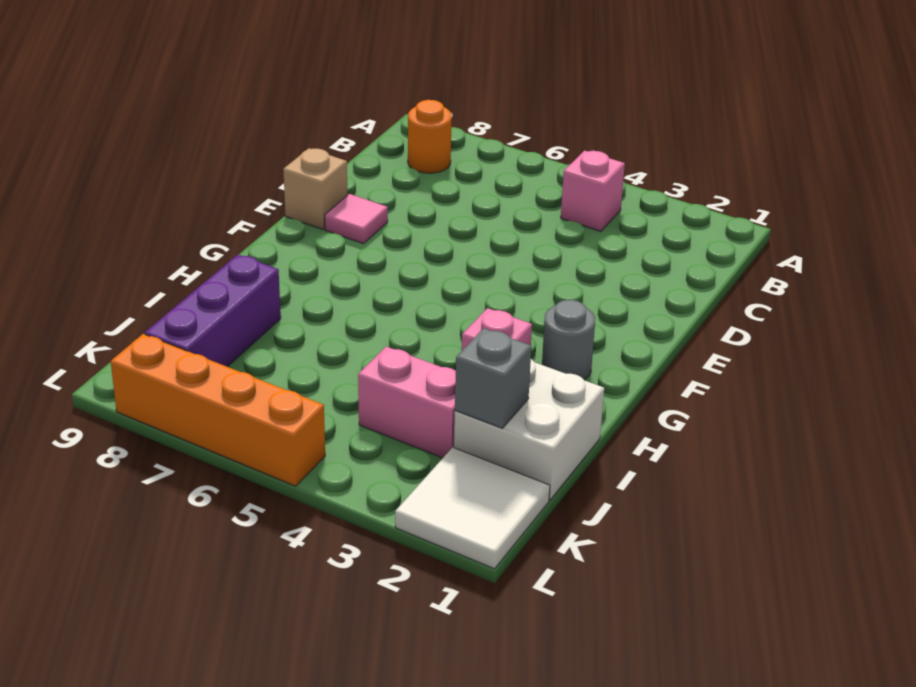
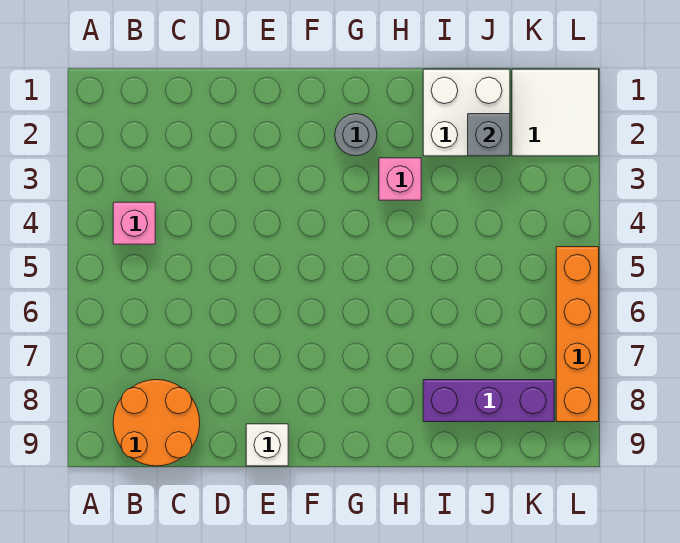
orange round brick B8 level 1 -> orange round brick B8:C9 level 1
pink tile E8 level 1 -> none
tan brick E9 level 1 -> white brick E9 level 1
pink brick J3:J4 level 1 -> none

